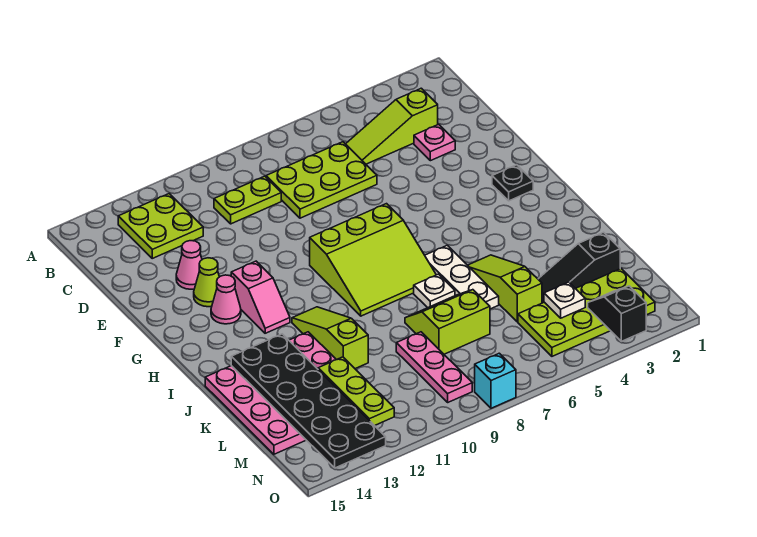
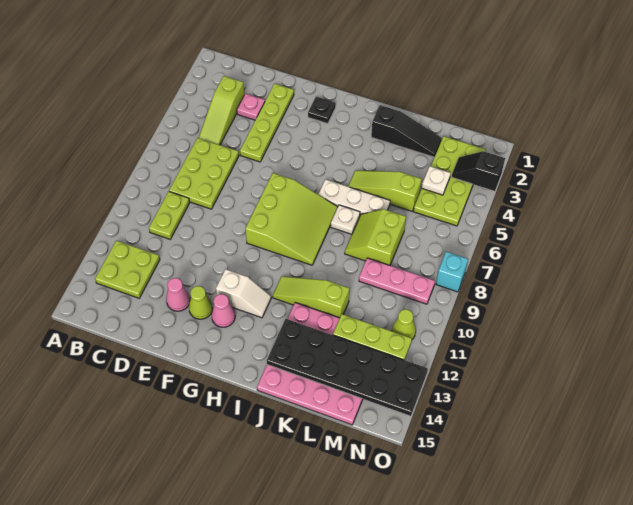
none -> lime plate E2:E5 level 1
pink slope G12:H12 level 1 top G -> white slope G12:H12 level 1 top G
black slope L2:L4 level 1 top 2 -> black slope J2:L2 level 1 top J
none -> lime cone N11 level 1

